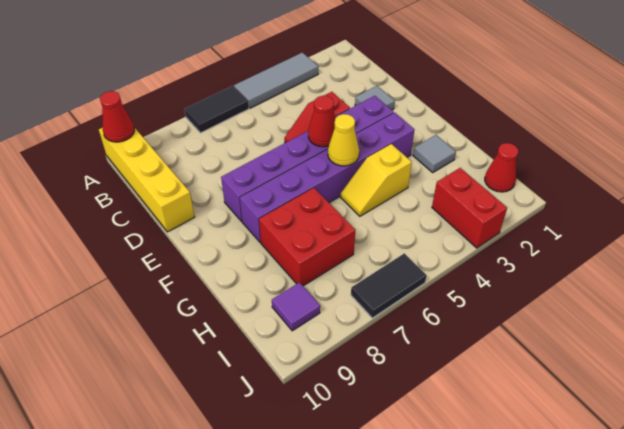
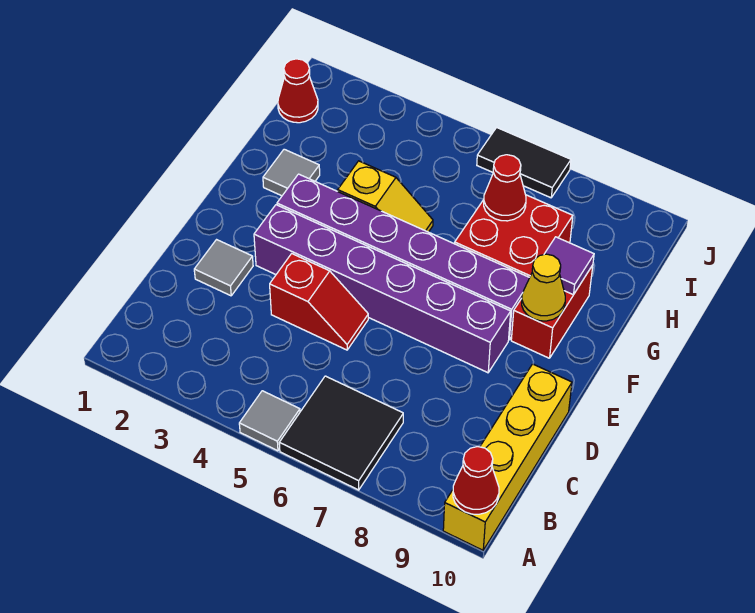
grey tile A3:A5 level 1 -> grey tile A5 level 1
black tile A6:A7 level 1 -> black tile A6:B7 level 1
red cone E5 level 2 -> red cone H7 level 2
yellow cone F5 level 2 -> yellow cone F9 level 2
red brick I3:J3 level 1 -> red brick F9:G9 level 1
purple tile I9 level 1 -> purple tile G9 level 2

